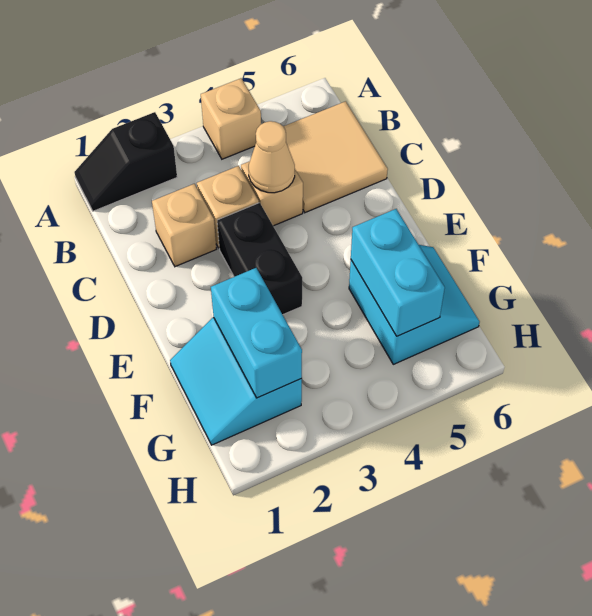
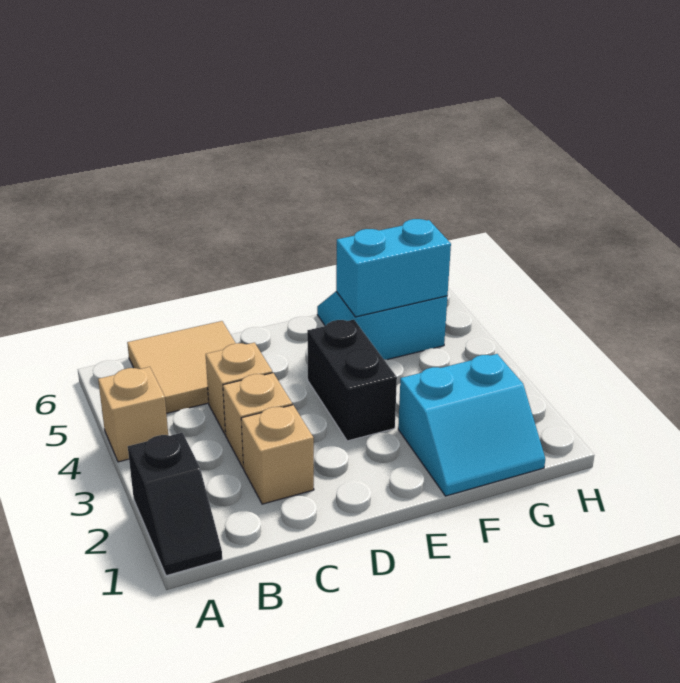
tan cone C4 level 2 -> none
black brick D3:E3 level 1 -> black brick E3:E4 level 1
cyan brick F2:G2 level 2 -> none

